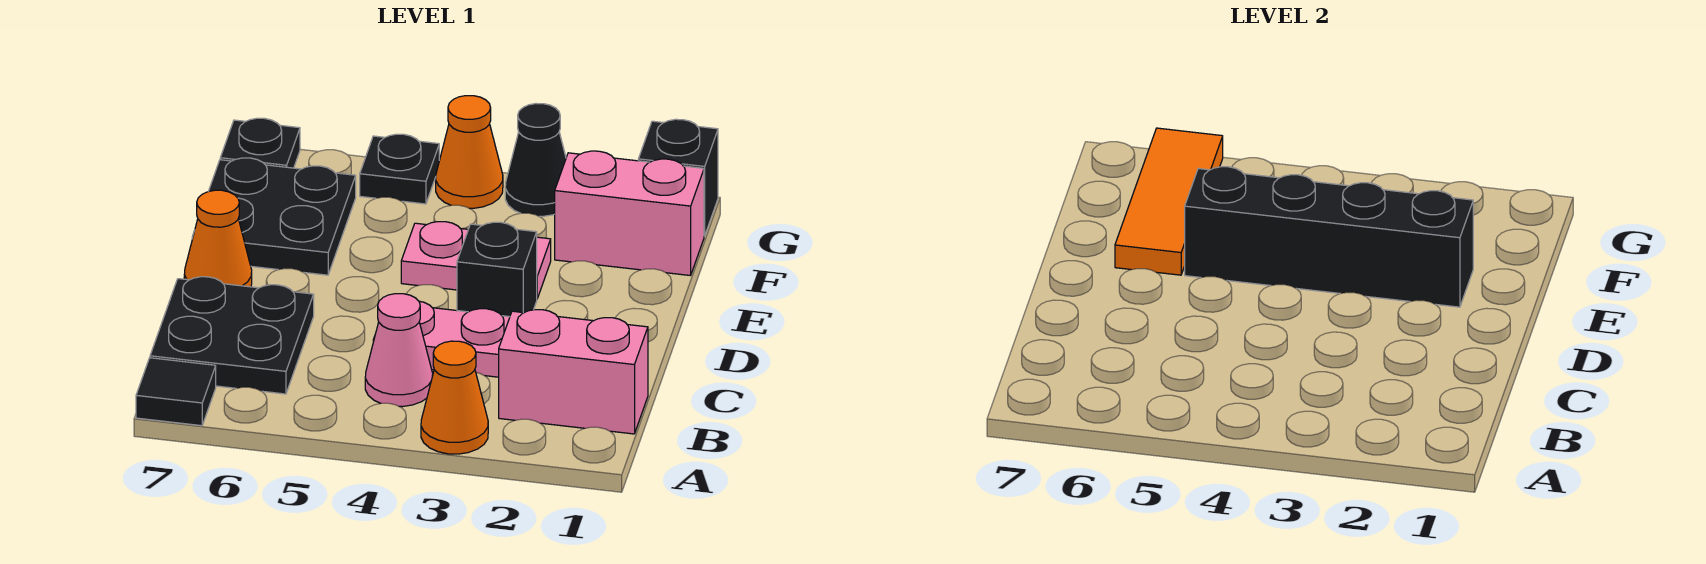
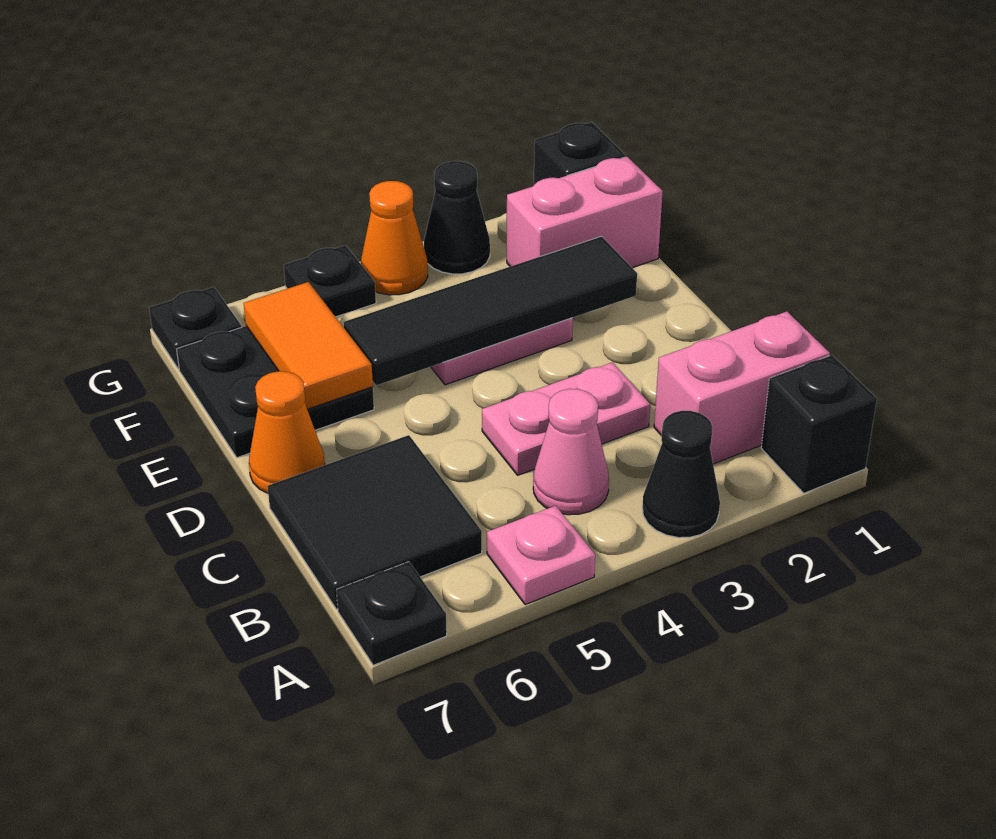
orange cone A3 level 1 -> black cone A3 level 1
none -> pink plate A5 level 1
black tile A7 level 1 -> black plate A7 level 1
black plate B6:C7 level 1 -> black tile B6:C7 level 1
black brick D3 level 1 -> black brick A1 level 1
black brick E2:E5 level 2 -> black tile E2:E5 level 2
orange tile E6:G6 level 2 -> orange tile E6:F6 level 2

